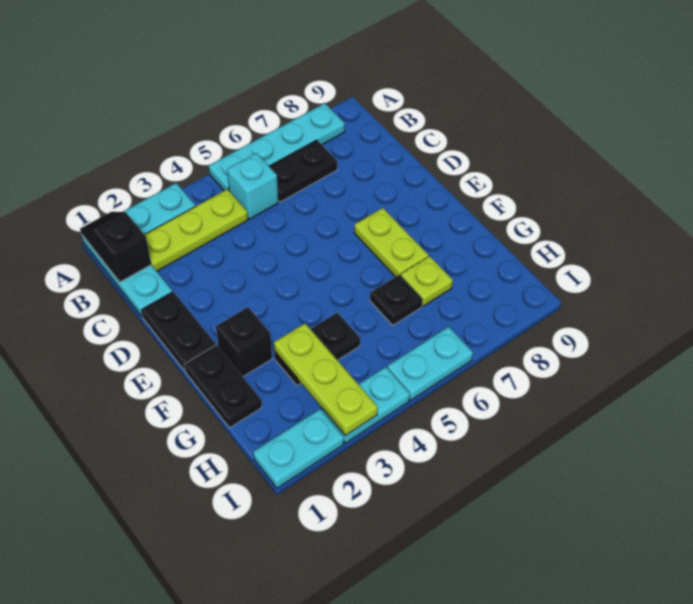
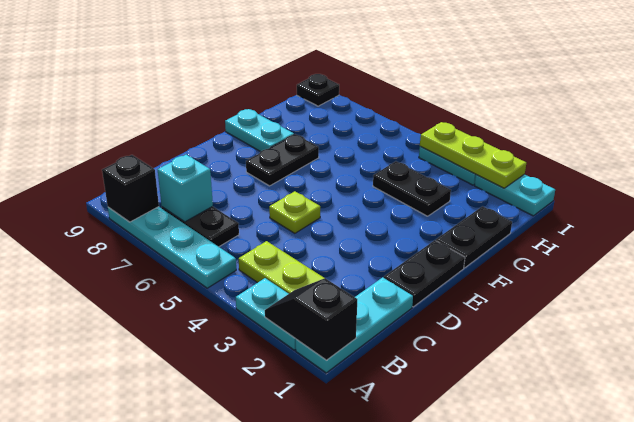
black slope A1:B1 level 2 top B -> black slope A1:A2 level 2 top 1
cyan brick B5 level 1 -> cyan brick B7 level 2
lime plate E7:F7 level 1 -> black plate E7:F7 level 1
black brick F2 level 1 -> black brick A8 level 2
lime plate G3:I3 level 2 -> lime plate I2:I4 level 2
black plate G6 level 1 -> black plate I9 level 1
lime plate G7 level 1 -> lime plate D5 level 1
cyan plate I5:I6 level 1 -> cyan plate F8:F9 level 1

